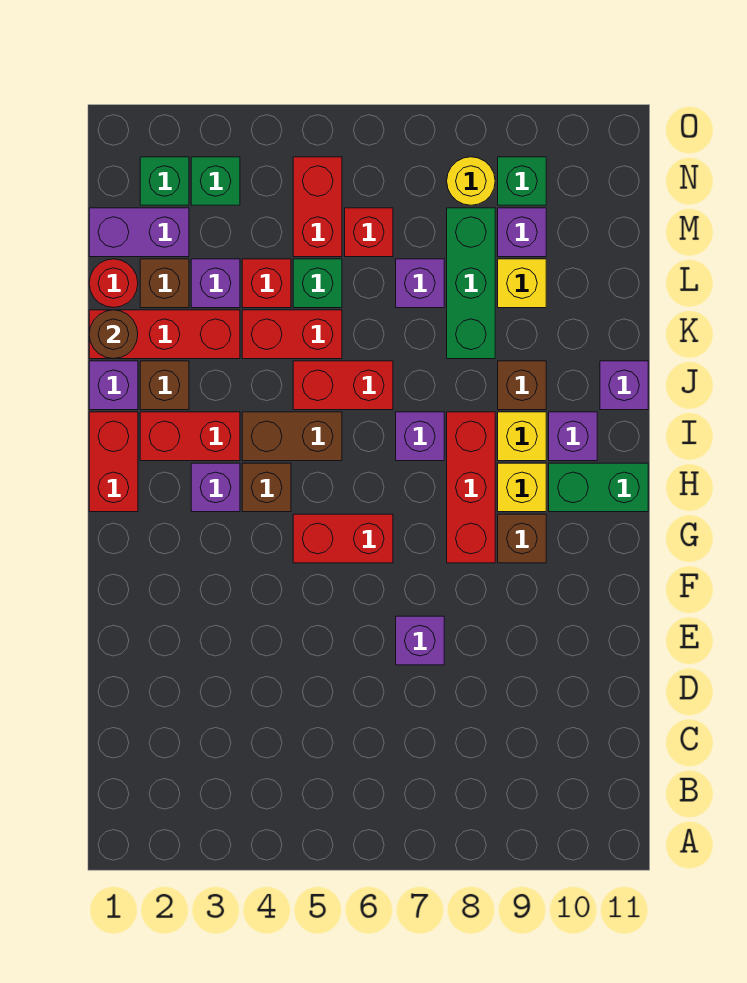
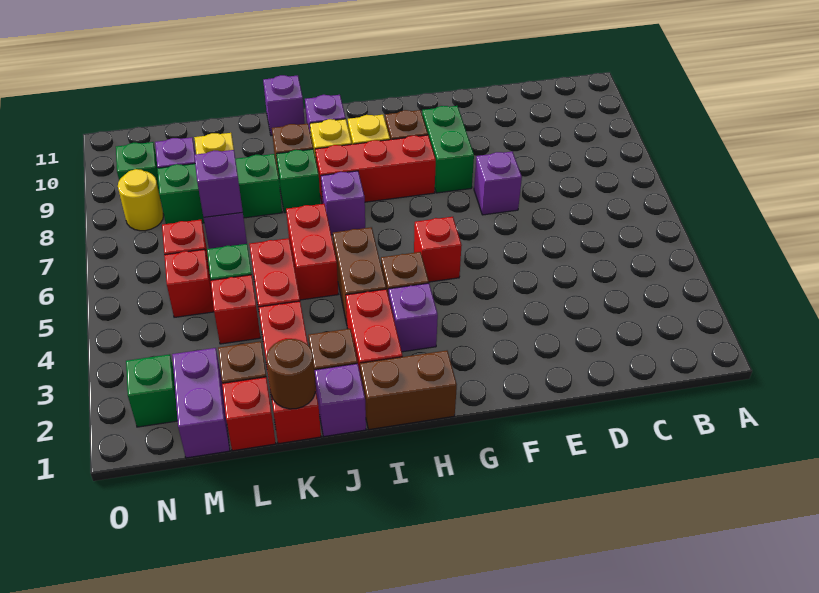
red brick G5:G6 level 1 -> red brick G5 level 1
red brick H1:I1 level 1 -> brown brick H1:I1 level 1
green brick H10:H11 level 1 -> green brick F8:F9 level 1
red round brick L1 level 1 -> red brick L1 level 1
purple brick L3 level 1 -> purple brick L7 level 2
red brick M5:N5 level 1 -> red brick M5 level 1
green brick N3 level 1 -> green brick J8 level 1

